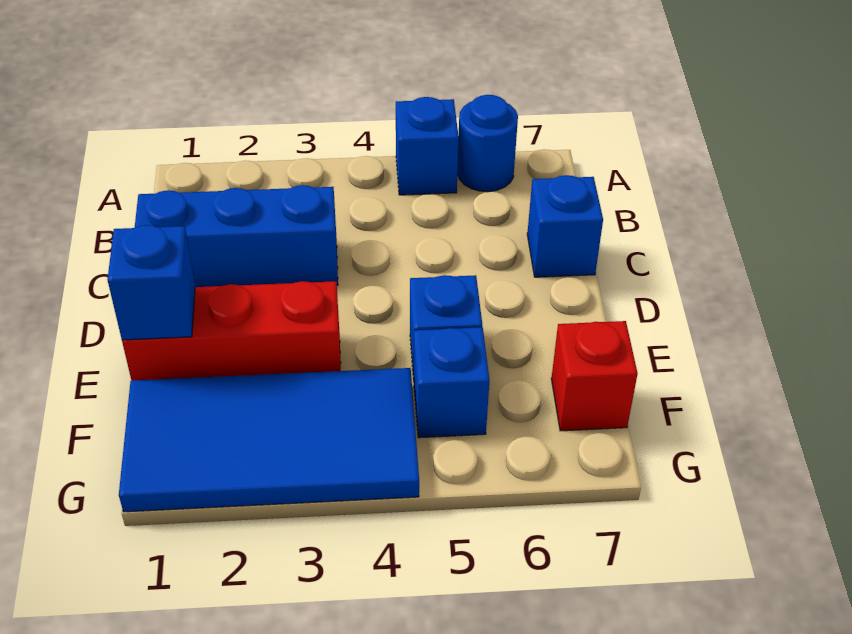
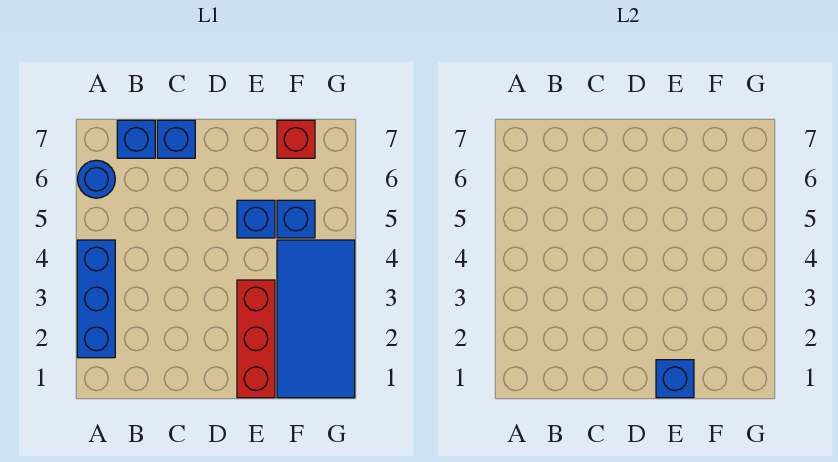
blue brick A5 level 1 -> blue brick B7 level 1
blue brick C1:C3 level 1 -> blue brick A2:A4 level 1

